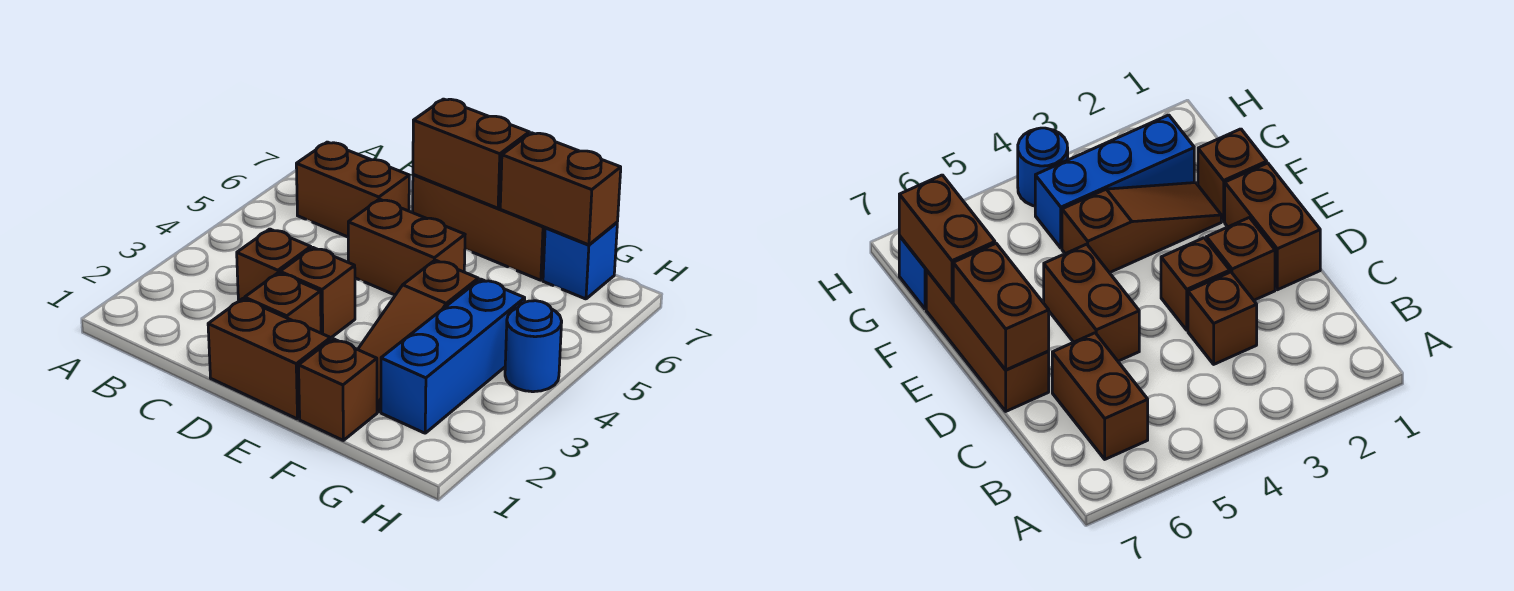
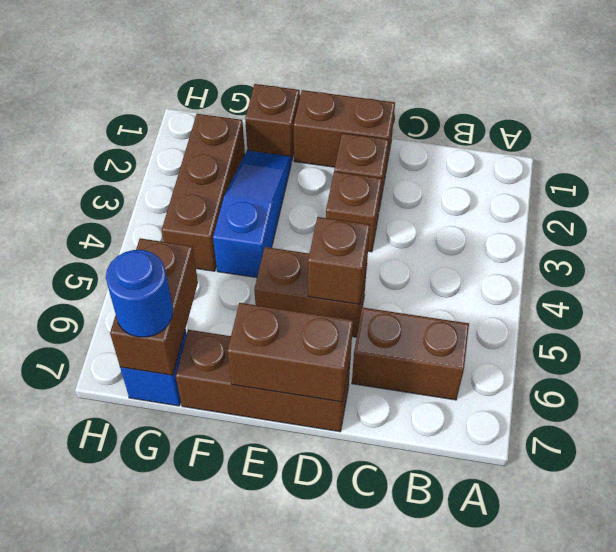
brown brick C3 level 1 -> brown brick D5 level 2
brown slope F2:F4 level 1 top 4 -> blue slope F2:F4 level 1 top 4
brown brick F7:G7 level 2 -> brown brick G6:G7 level 2
blue brick G2:G4 level 1 -> brown brick G2:G4 level 1
blue round brick H4 level 1 -> blue round brick G7 level 3

